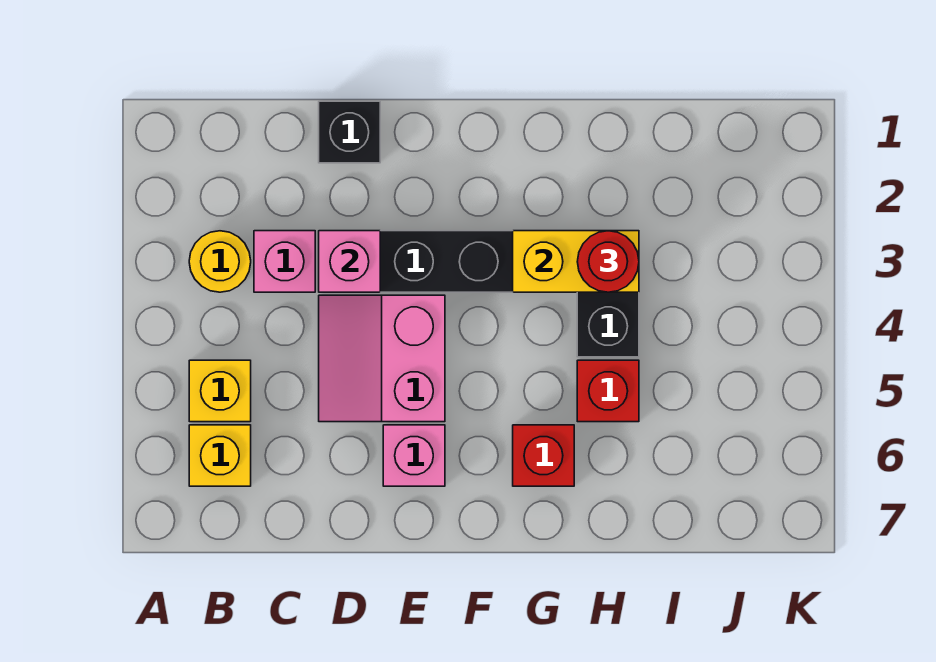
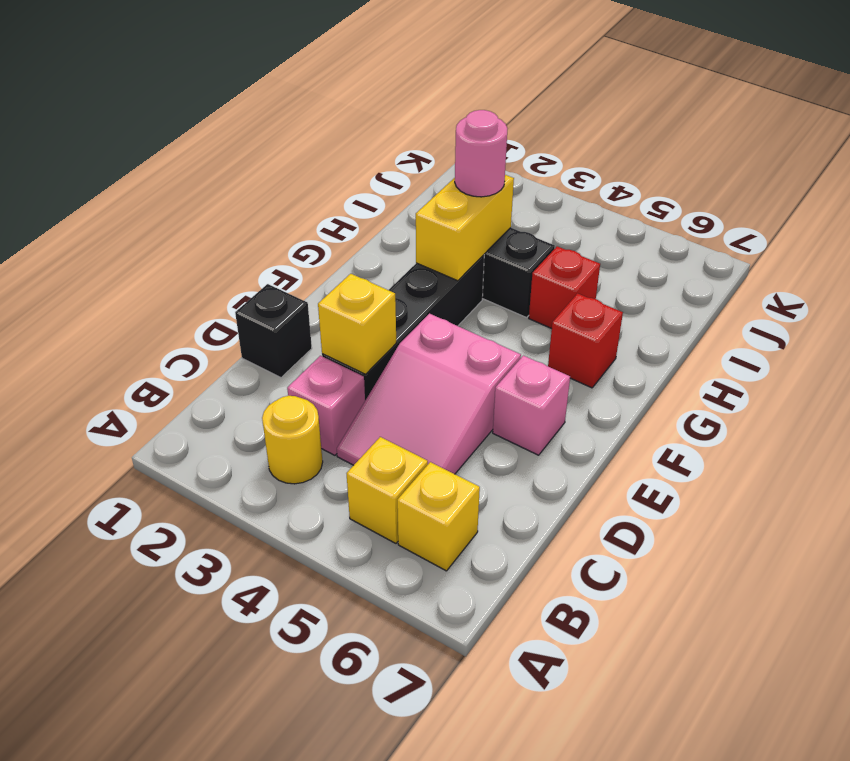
pink brick D3 level 2 -> yellow brick D3 level 2
pink slope D4:E5 level 1 top E -> pink slope C4:E5 level 1 top E
red round brick H3 level 3 -> pink round brick H3 level 3

